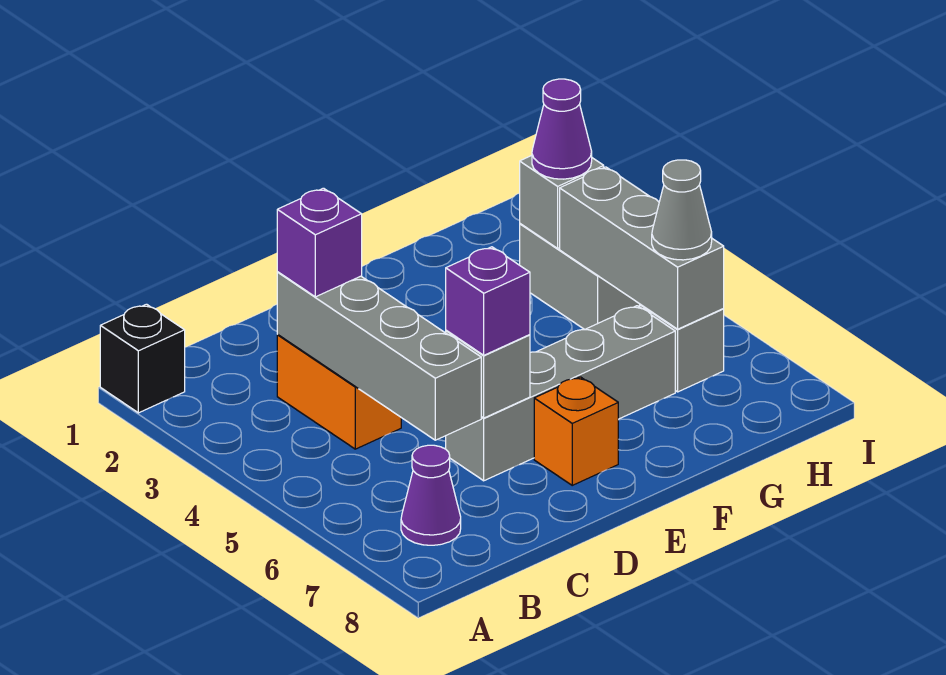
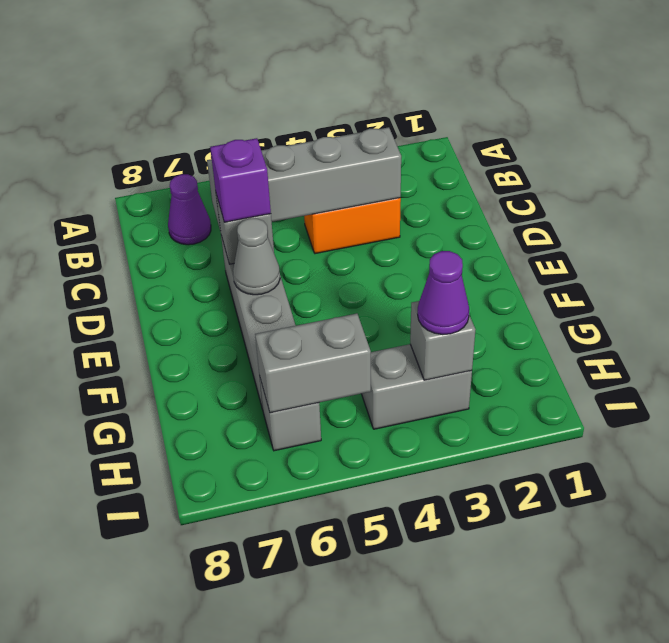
black brick A1 level 1 -> none
purple brick C3 level 3 -> none
orange brick E7 level 1 -> none
grey brick H4:H6 level 2 -> grey brick H5:H6 level 2
grey cone H6 level 3 -> grey cone E6 level 2

